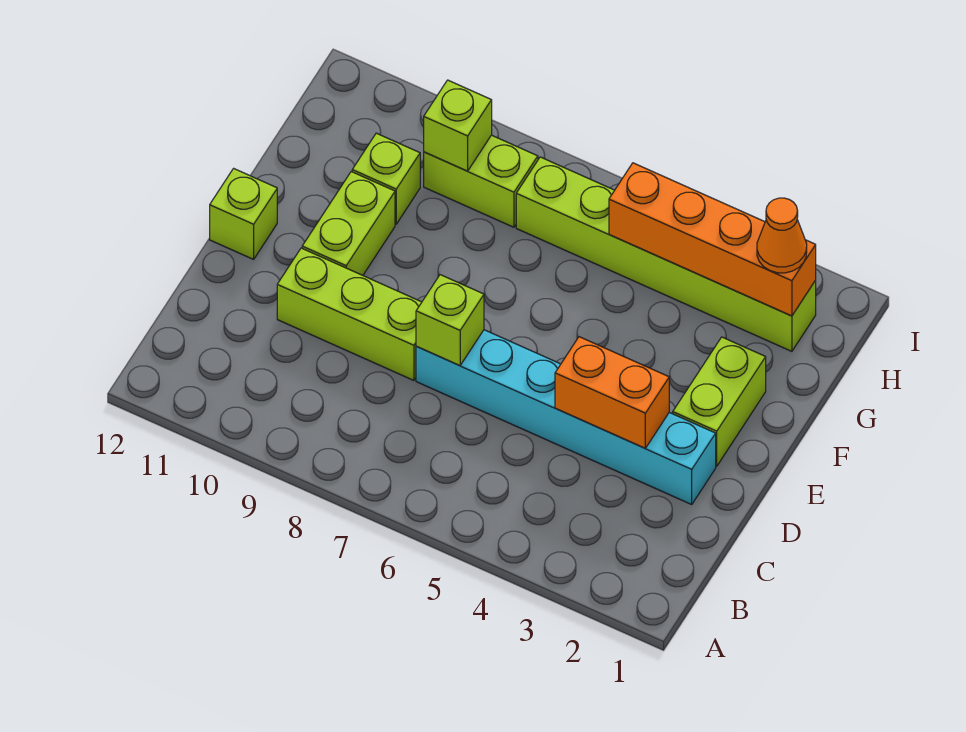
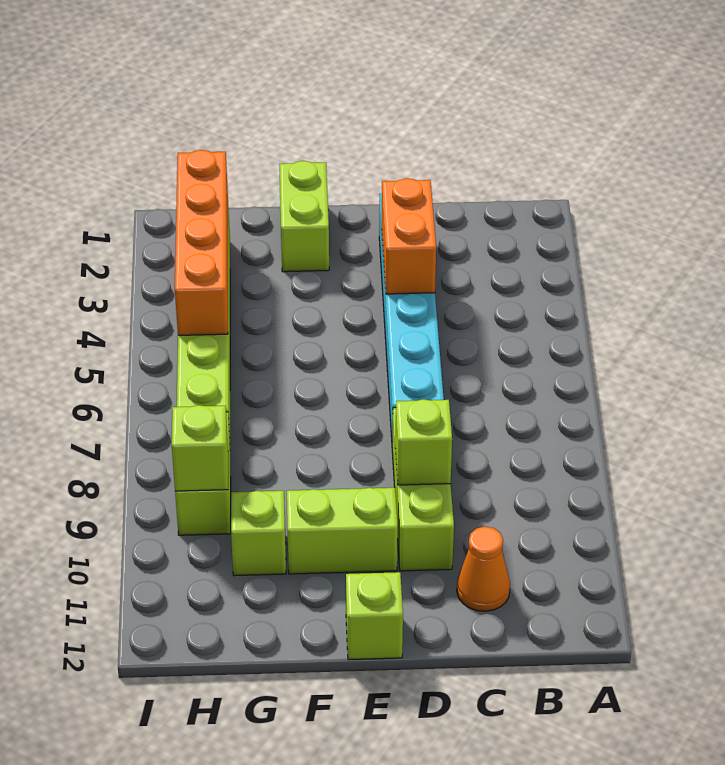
lime brick D7 level 2 -> lime brick D9 level 2
lime brick E2:F2 level 1 -> lime brick F1:F2 level 1
orange cone H2 level 3 -> orange cone C11 level 1

